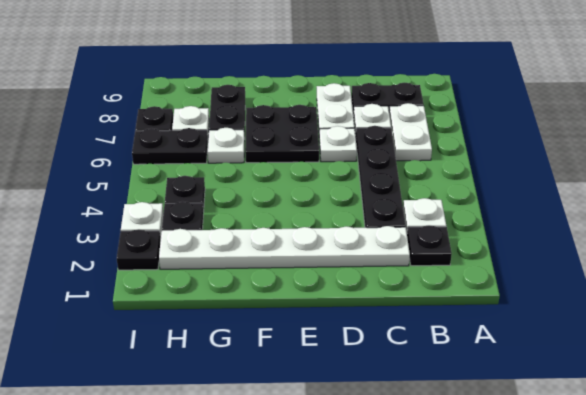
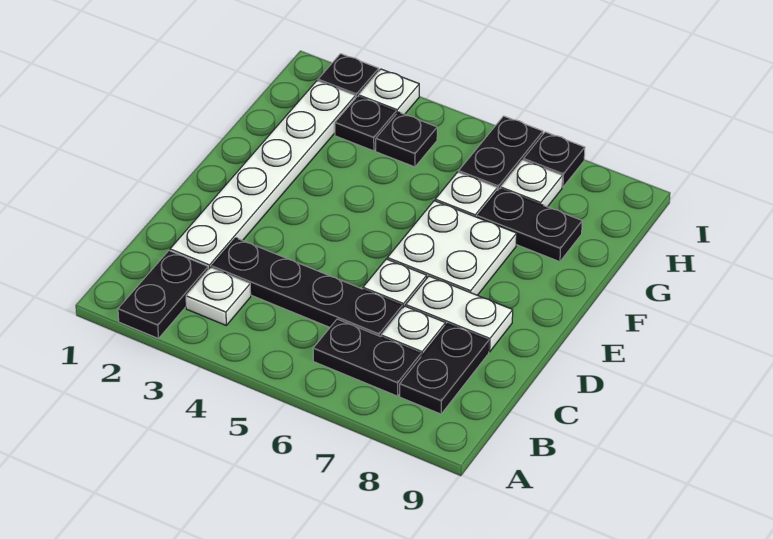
black plate B2 level 1 -> black plate A2:B2 level 1
white plate B6:B7 level 1 -> black plate B6:B7 level 1
black plate E6:F7 level 1 -> white plate E6:F7 level 1

